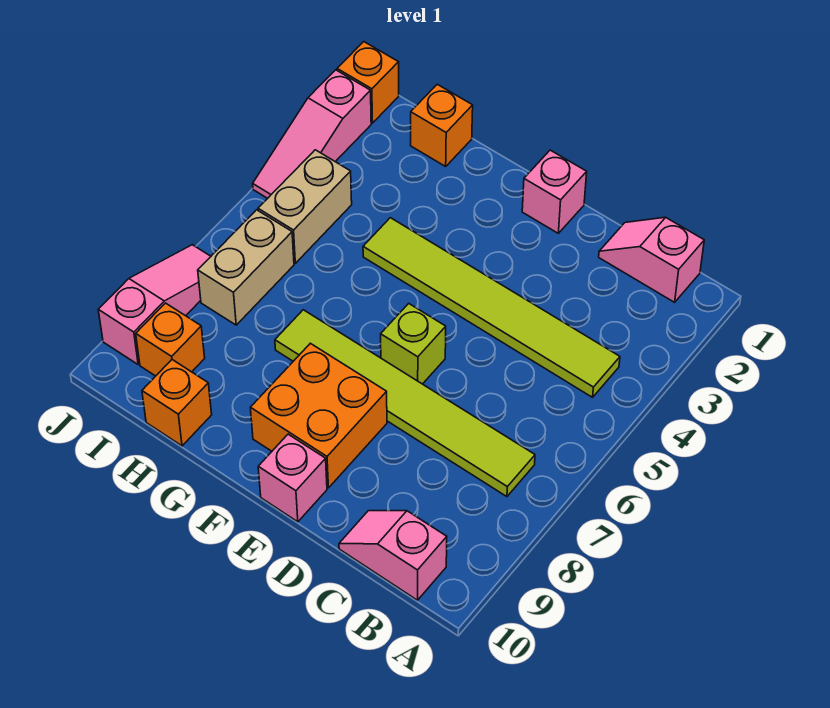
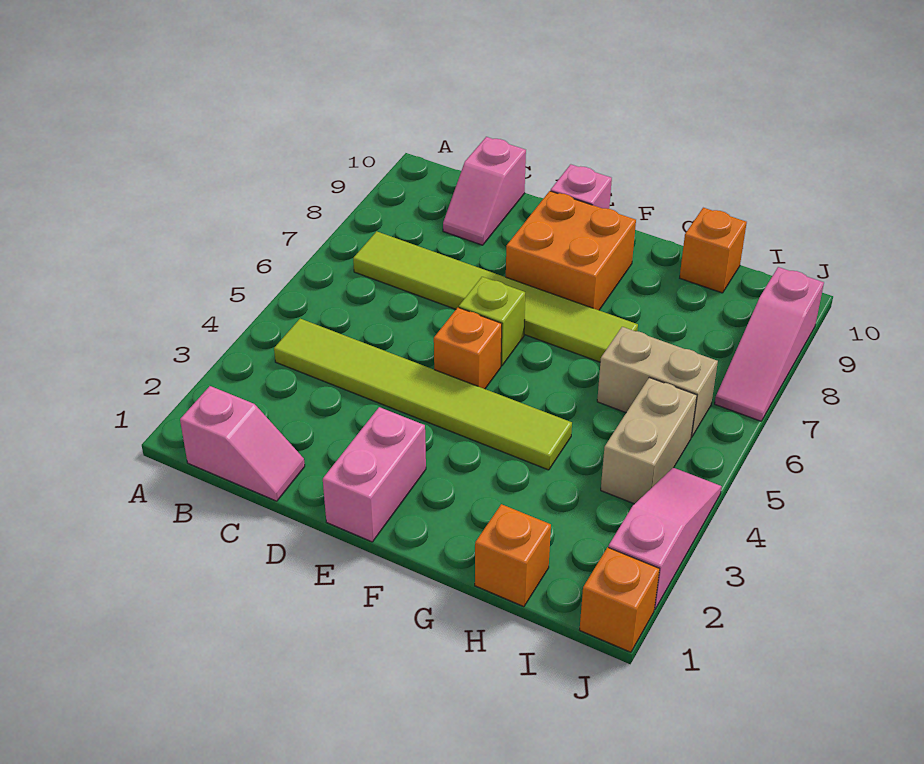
pink slope B10:C10 level 1 top B -> pink slope C9:C10 level 1 top 10
pink brick E1 level 1 -> pink brick E1:E2 level 1
tan brick I6:I7 level 1 -> tan brick H6:I6 level 1
orange brick I9 level 1 -> orange brick E5 level 1

